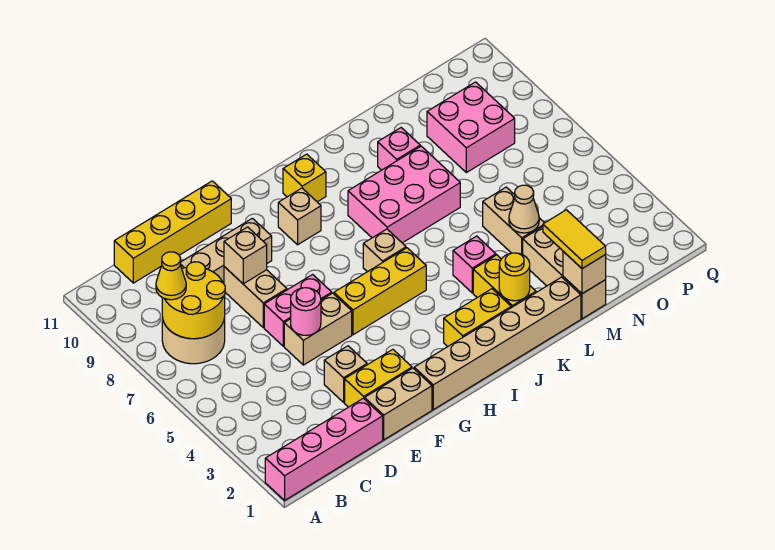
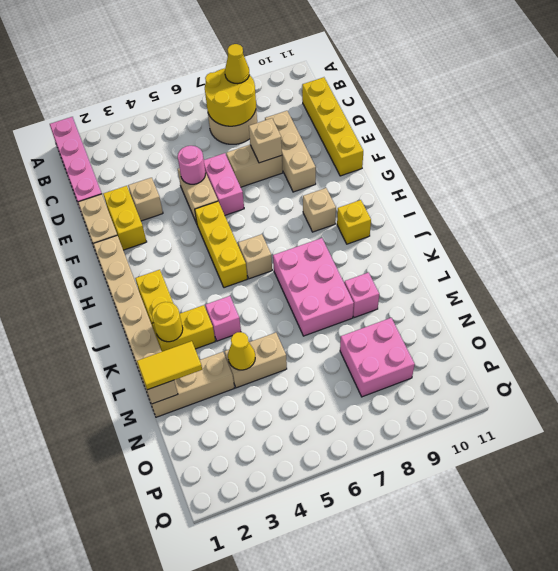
tan cone M4 level 2 -> yellow cone M4 level 2

